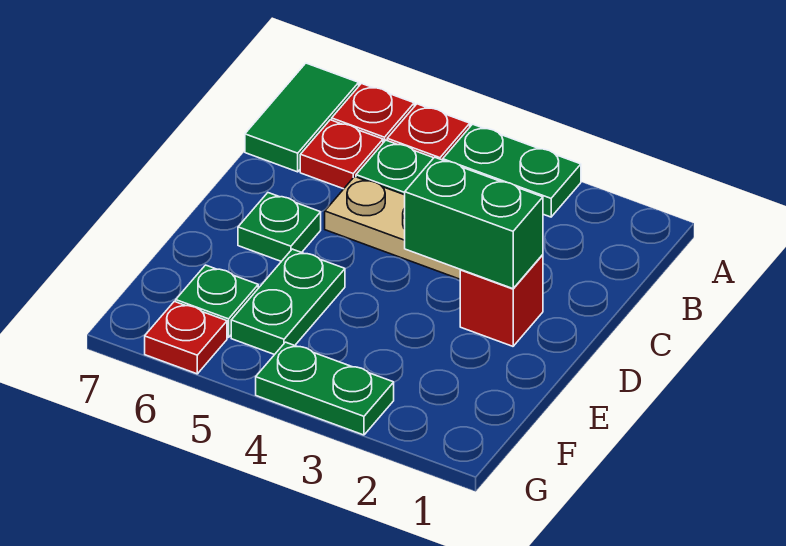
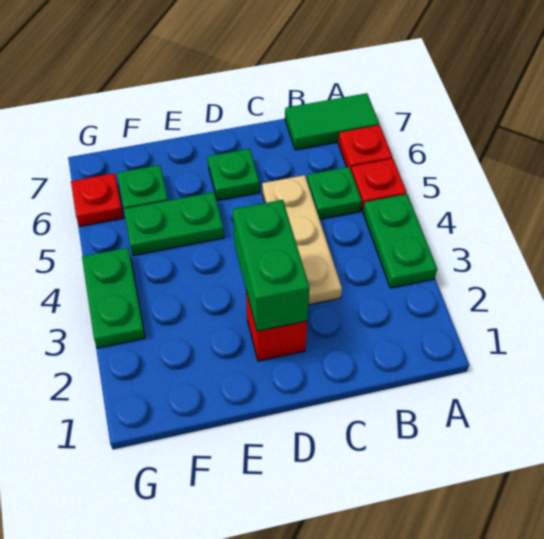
red plate B6 level 1 -> none

